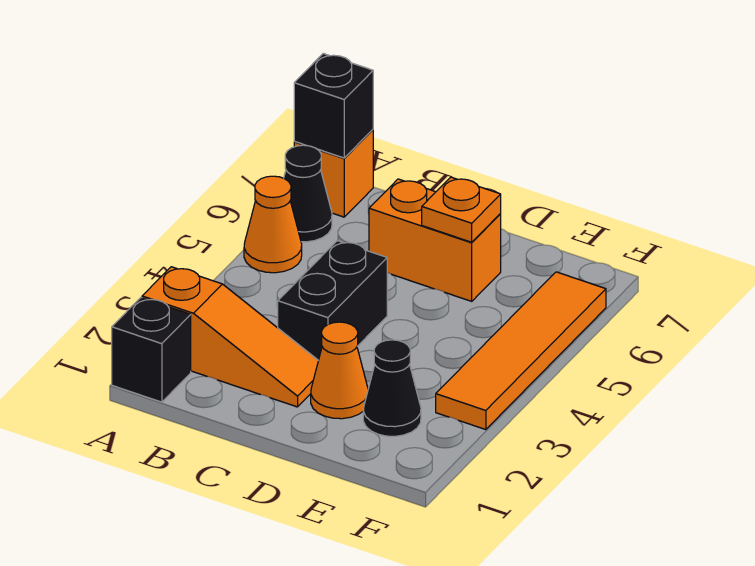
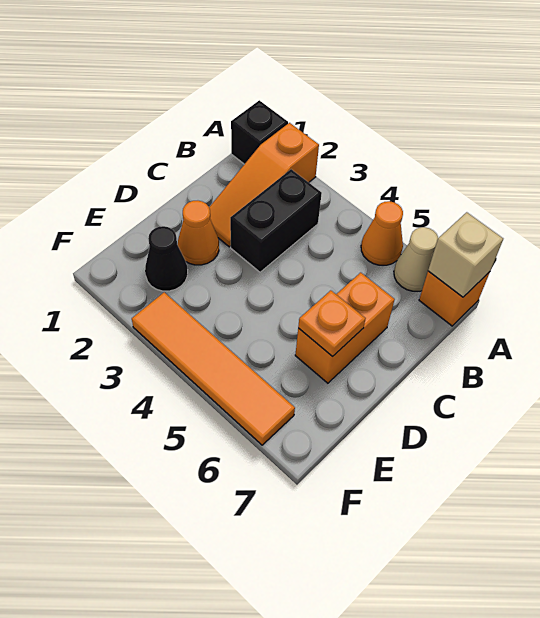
black cone A6 level 1 -> tan cone A6 level 1
black brick A7 level 2 -> tan brick A7 level 2
black brick C3:C4 level 1 -> black brick B3:C3 level 1

